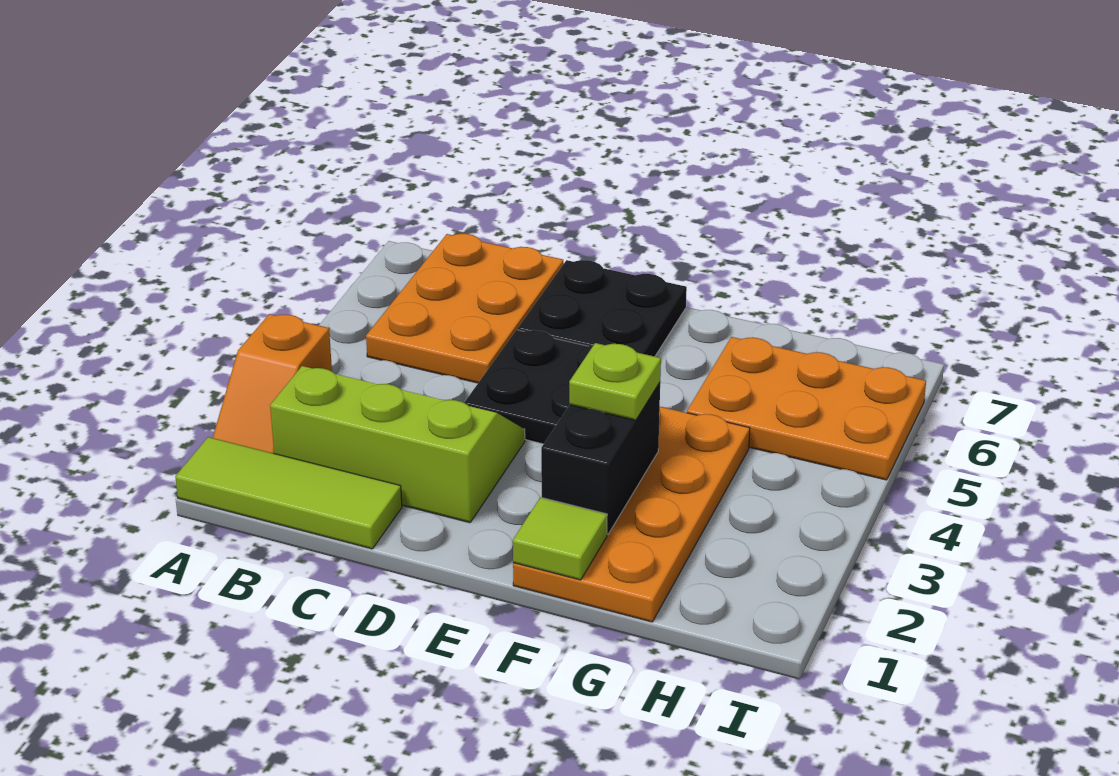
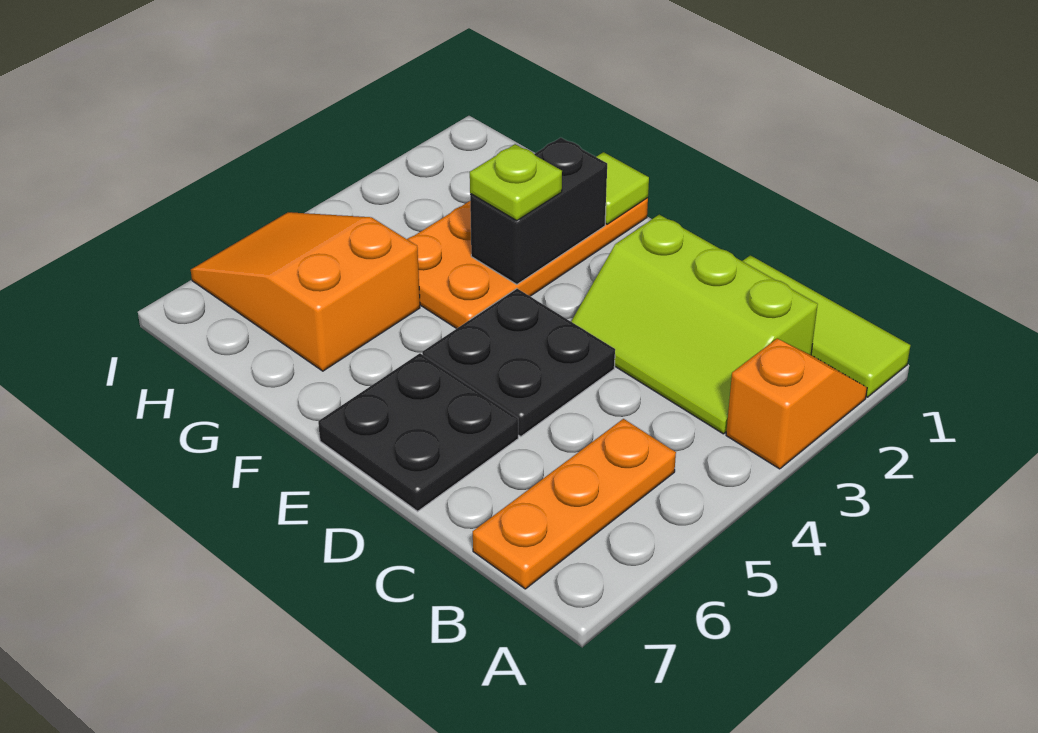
orange plate B5:C7 level 1 -> orange plate B5:B7 level 1
orange plate G5:I6 level 1 -> orange slope G5:I6 level 1 top G

